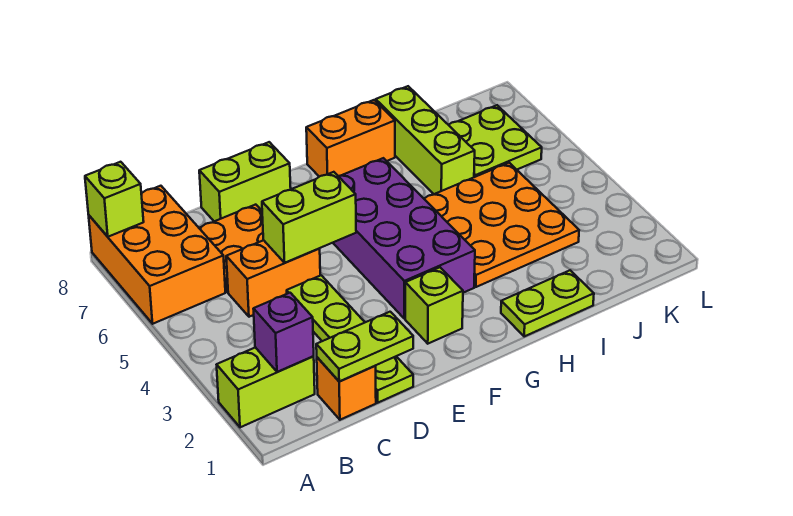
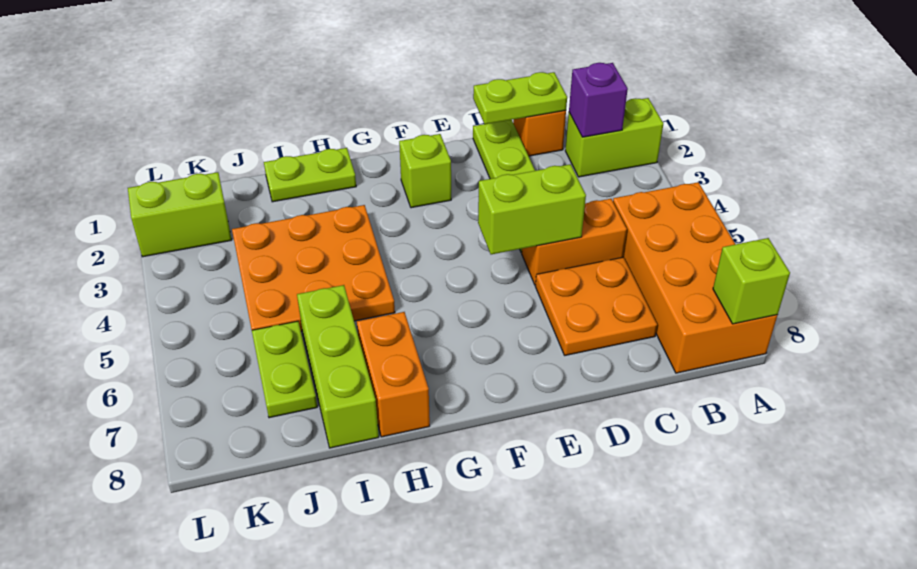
orange brick A6:B8 level 1 -> orange brick A5:B8 level 1
lime brick D8:E8 level 1 -> lime brick K2:L2 level 1
purple brick F3:G6 level 1 -> none
orange brick G8:H8 level 1 -> orange brick H7:H8 level 1
lime plate J6:K7 level 1 -> lime plate J6:J7 level 1

